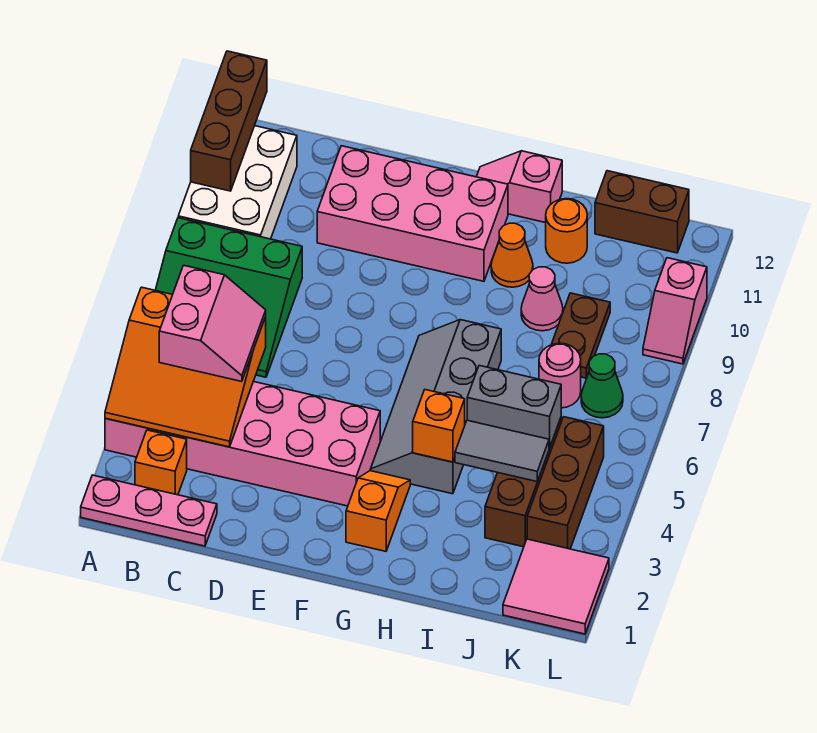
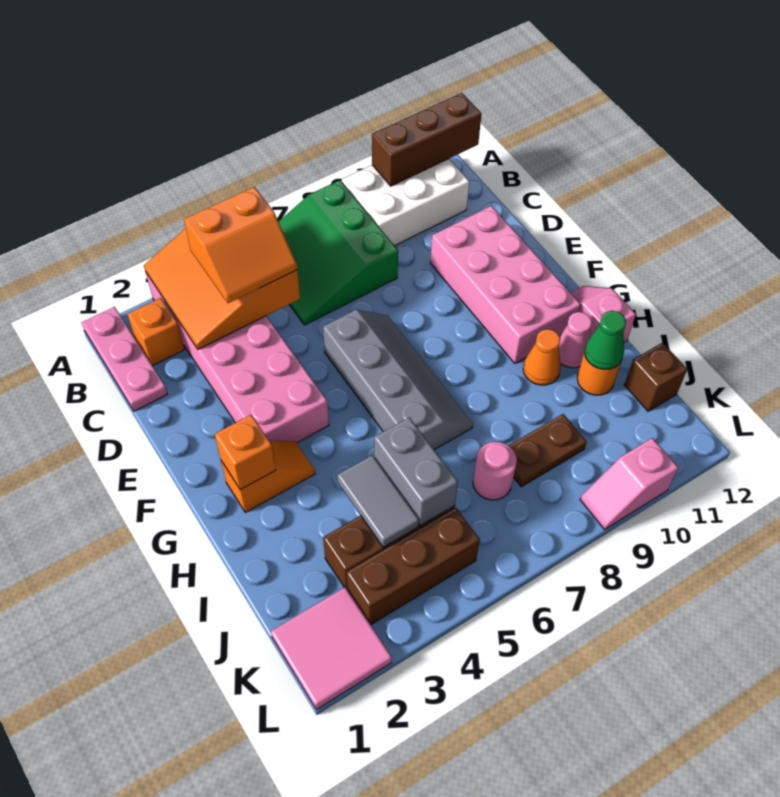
pink slope B4:C5 level 3 top B -> orange slope B4:C5 level 3 top B
grey slope G4:H7 level 1 top H -> grey slope E6:H7 level 1 top 6
orange brick H4 level 2 -> orange brick G2 level 2
pink cone I9 level 1 -> pink cone H11 level 1
brown brick J12:K12 level 1 -> brown brick J12 level 1
green cone K7 level 1 -> green cone I11 level 2

